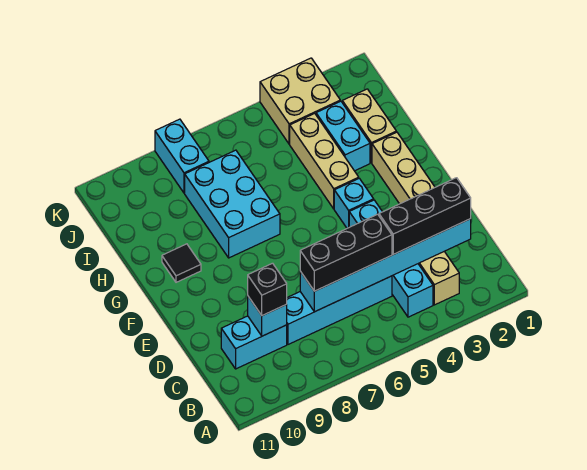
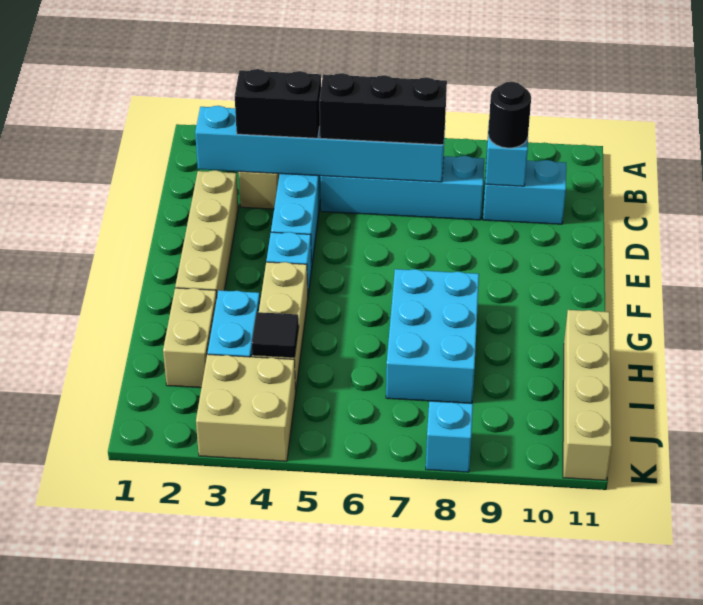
black brick C2:C4 level 3 -> black brick C3:C4 level 3
black brick C9 level 3 -> black round brick C9 level 3
black tile G10 level 1 -> black tile I4 level 2
none -> tan brick H11:K11 level 1
cyan brick J8:K8 level 1 -> cyan brick K8 level 1

